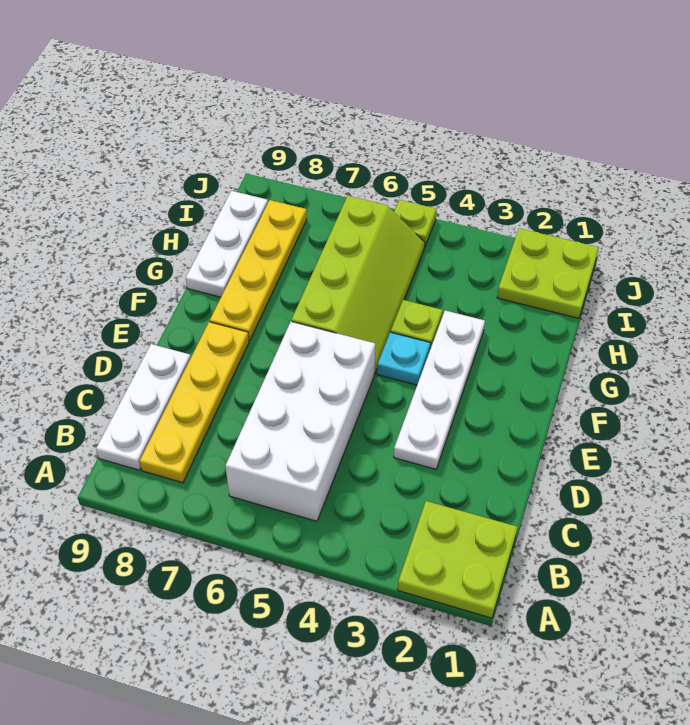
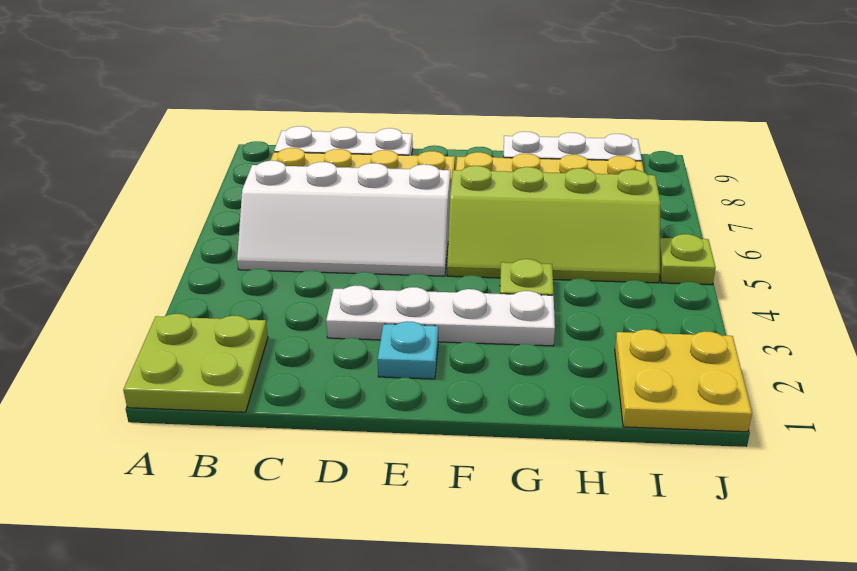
white brick B5:E6 level 1 -> white slope B5:E6 level 1 top 6
cyan plate F4 level 1 -> cyan plate E2 level 1
lime plate I1:J2 level 1 -> yellow plate I1:J2 level 1

